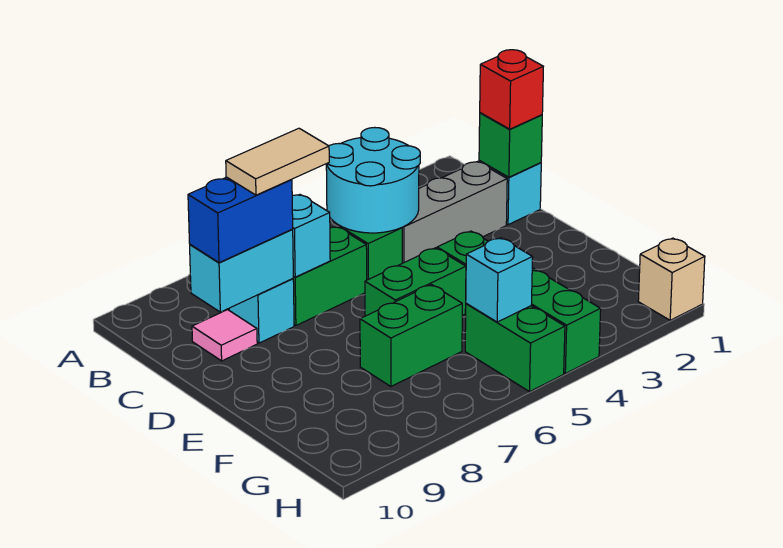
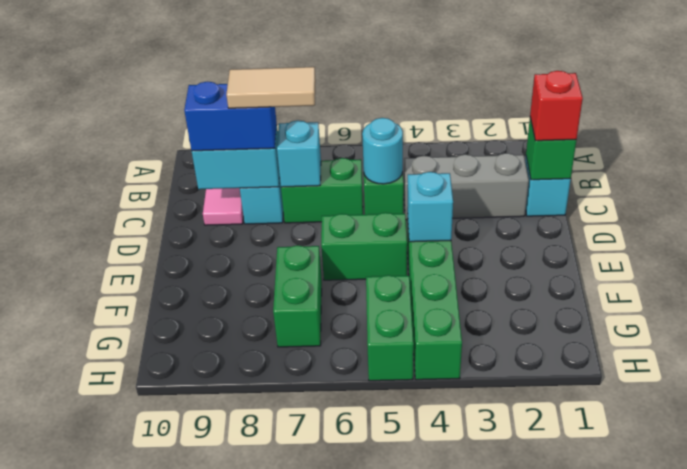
cyan round brick B4:C5 level 2 -> cyan round brick C5 level 2
green brick F6:F7 level 1 -> green brick F7:G7 level 1
cyan brick G5 level 2 -> cyan brick E4 level 2
tan brick H1 level 1 -> none

